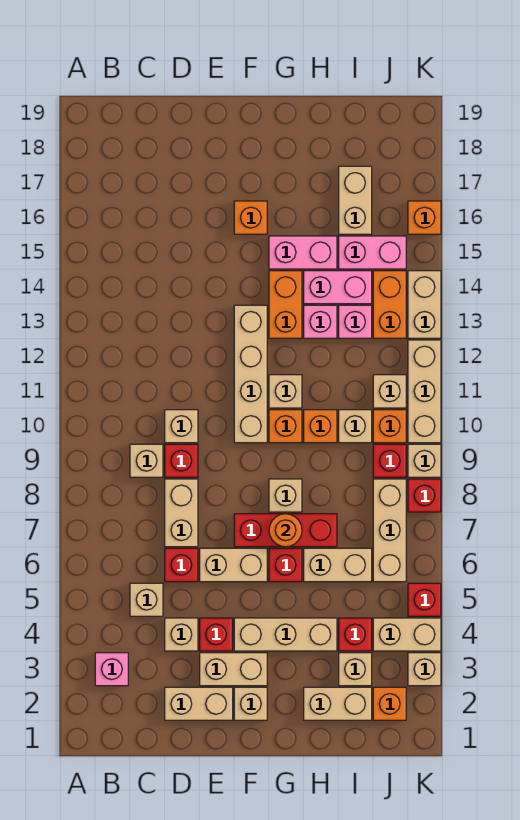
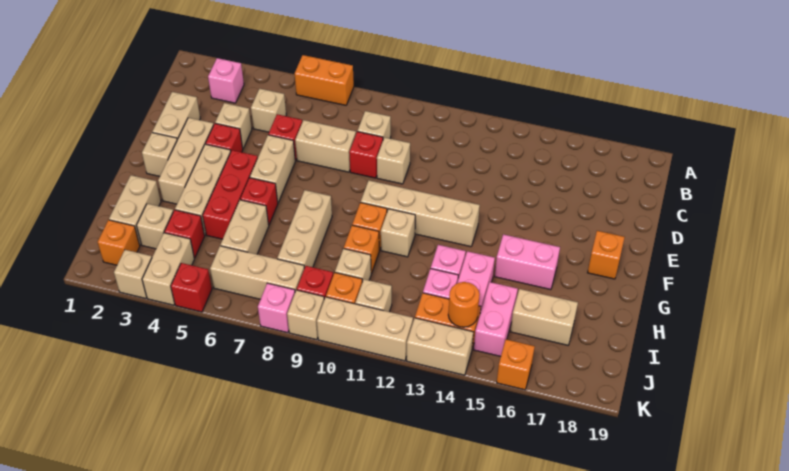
tan brick E3:F3 level 1 -> tan brick E3:G3 level 1
red brick F7:H7 level 1 -> red brick F5:H5 level 1
orange brick F16 level 1 -> orange brick F18 level 1
orange round brick G7 level 2 -> orange round brick J14 level 2
tan brick G8 level 1 -> tan brick G8:I8 level 1
orange brick G13:G14 level 1 -> orange brick A6:A7 level 1
pink brick G15:H15 level 1 -> pink brick G15:G16 level 1
red brick K8 level 1 -> pink brick K8 level 1

